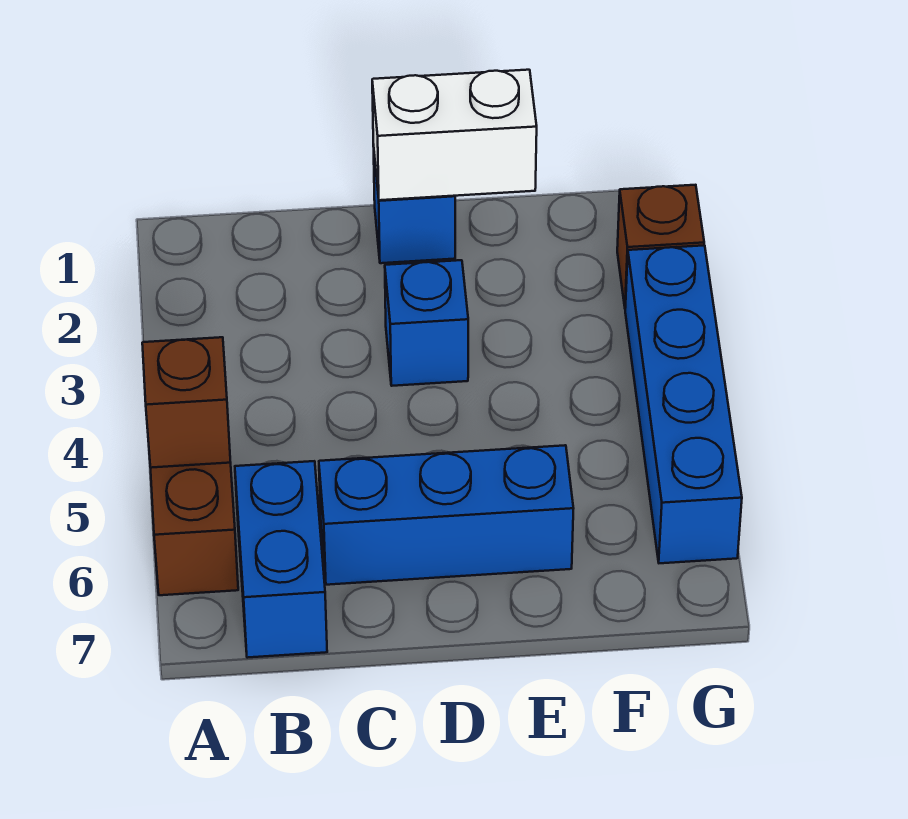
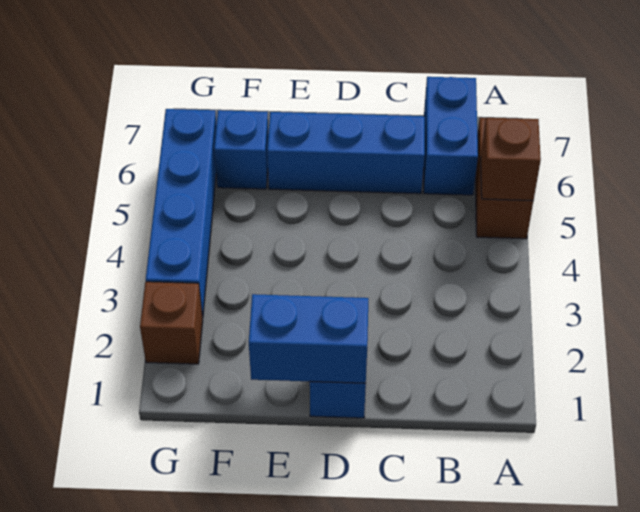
white brick D1:E1 level 2 -> blue brick D1:E1 level 2
blue brick D3 level 1 -> blue brick F6 level 1

